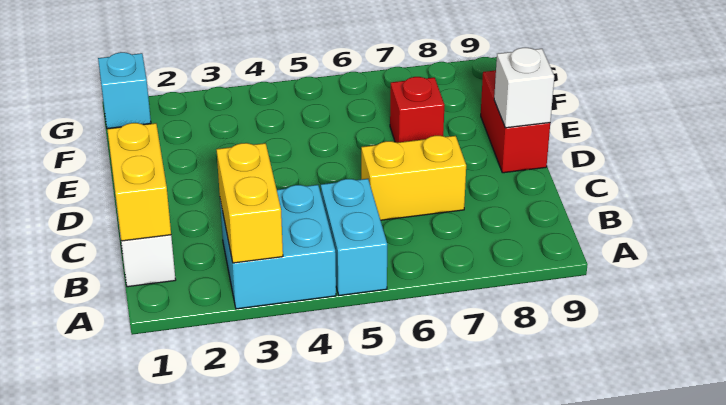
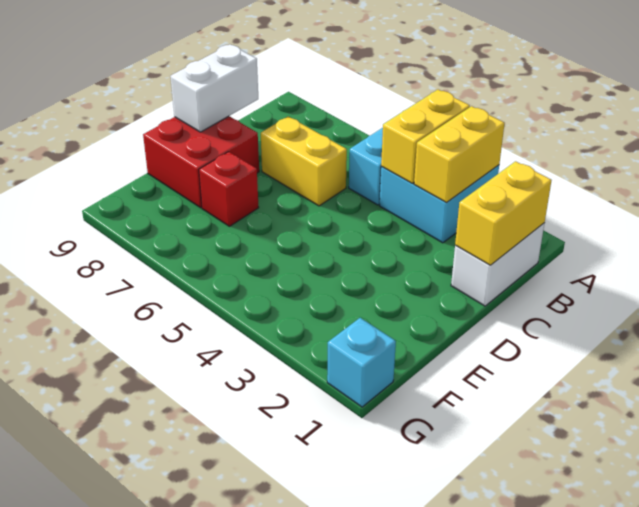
none -> yellow brick A4:B4 level 2
red brick D9:E9 level 1 -> red brick D8:E9 level 1
white brick D9 level 2 -> white brick C9:D9 level 2

